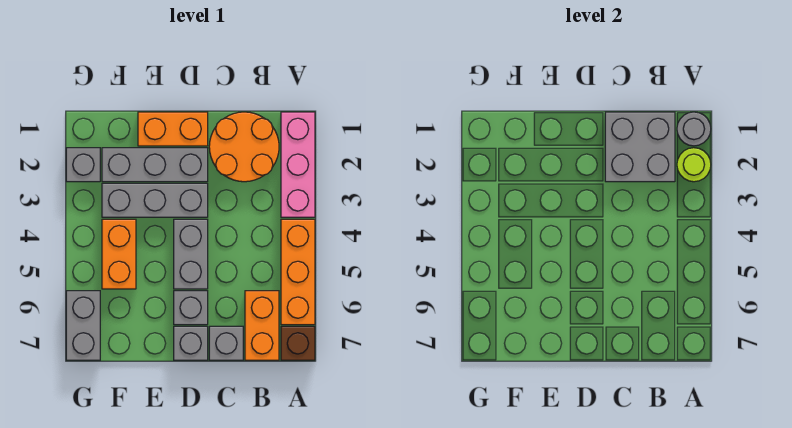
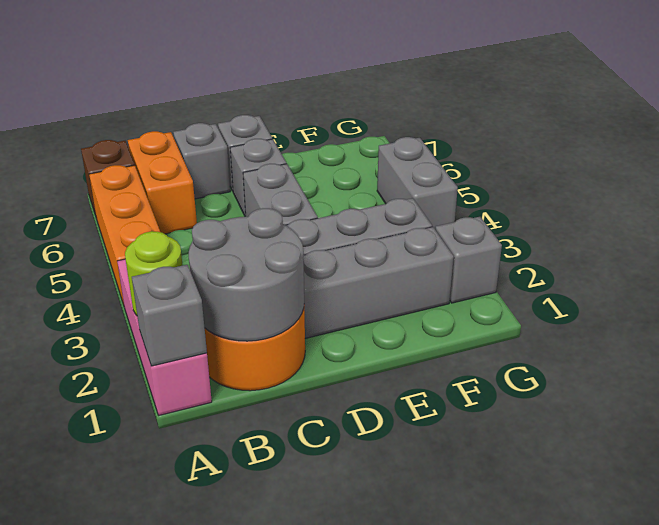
grey round brick A1 level 2 -> grey brick A1 level 2
grey brick B1:C2 level 2 -> grey round brick B1:C2 level 2
orange brick D1:E1 level 1 -> none
orange brick F4:F5 level 1 -> none
grey brick G6:G7 level 1 -> grey brick G4:G5 level 1

